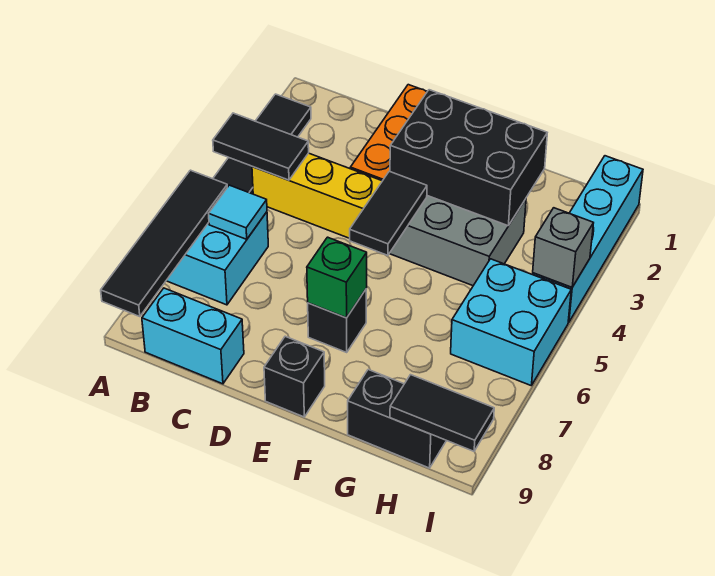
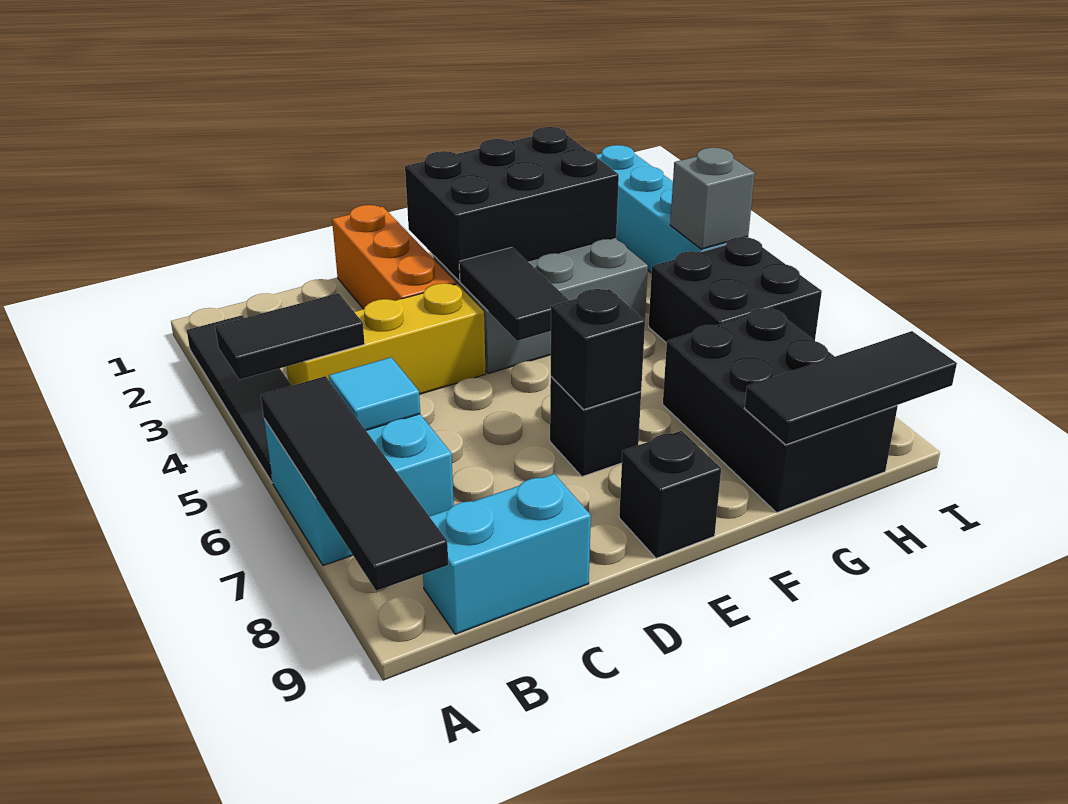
green brick E7 level 2 -> black brick E7 level 2
black brick G9:H9 level 1 -> black brick G7:H9 level 1
cyan brick H5:I6 level 1 -> black brick H5:I6 level 1
black tile H9:I9 level 2 -> black tile G9:I9 level 2

